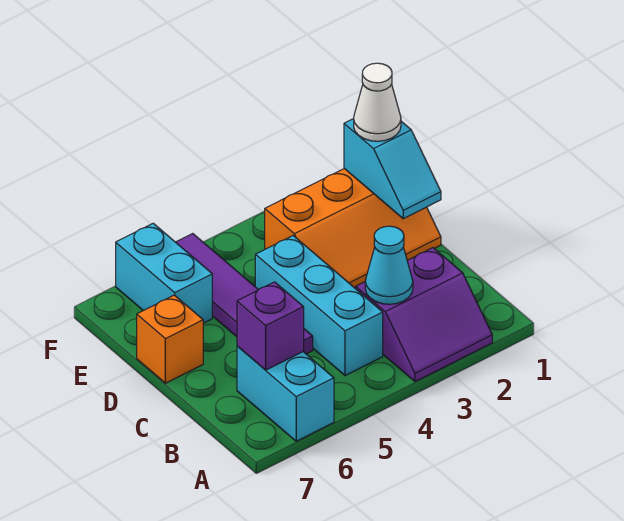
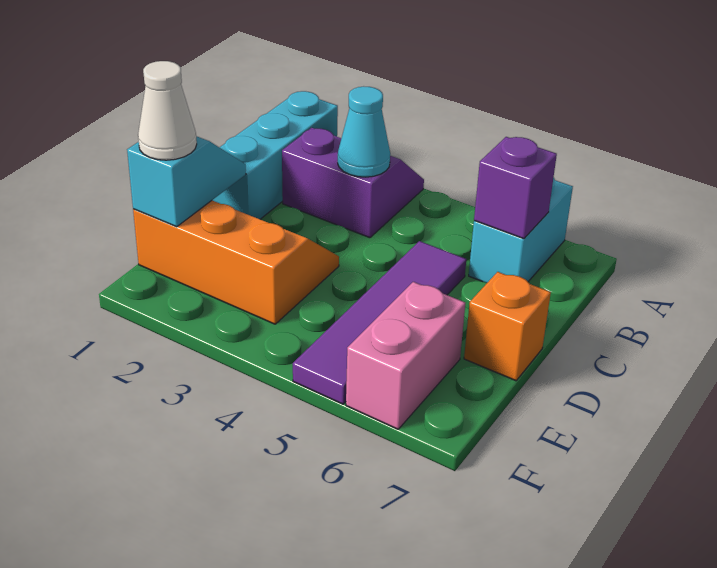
cyan brick B4:D4 level 1 -> cyan brick A1:C1 level 1
cyan brick E6:F6 level 1 -> pink brick E6:F6 level 1

